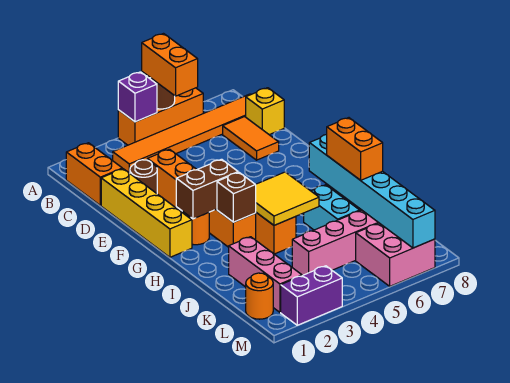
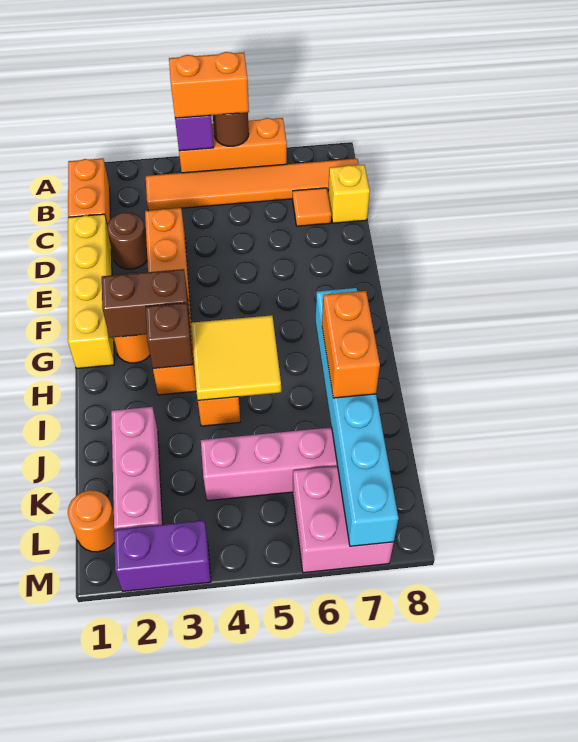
orange brick A5:B5 level 3 -> orange brick A4:A5 level 3
orange tile C7:D7 level 1 -> orange tile C7 level 1
cyan brick I6:J6 level 1 -> none

